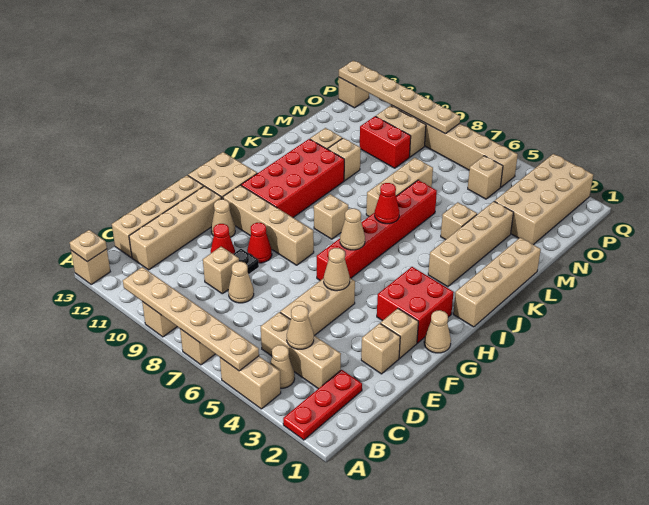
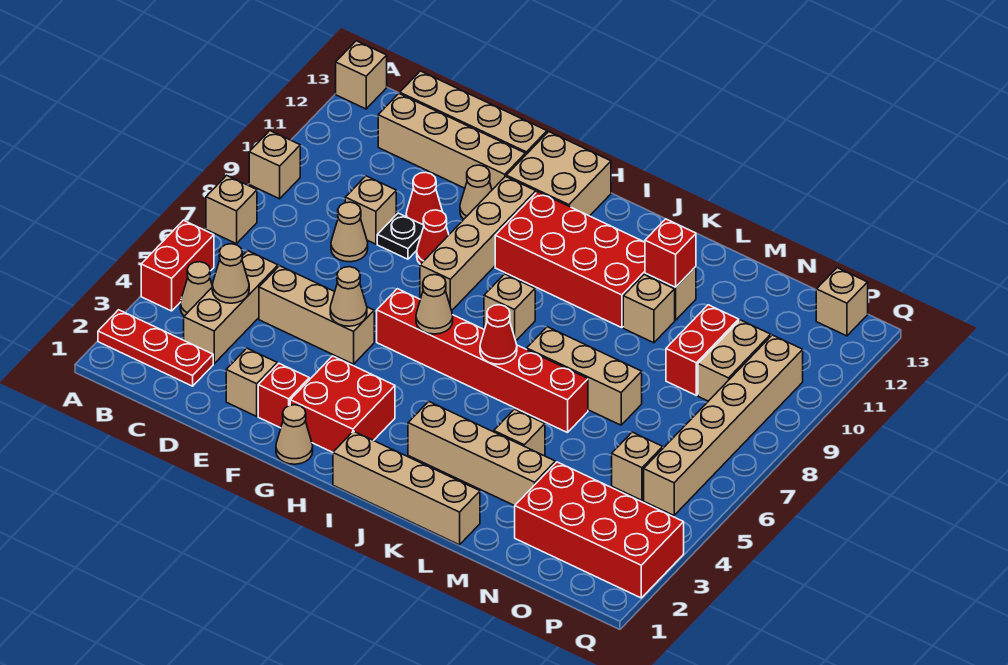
tan brick A4:A5 level 1 -> red brick A4:A5 level 1
tan plate A5:A10 level 2 -> none
tan plate A13 level 2 -> none
tan brick F2 level 1 -> red brick F2 level 1
none -> red brick L11 level 2
tan brick N2:Q3 level 1 -> red brick N2:Q3 level 1
tan plate P8:P13 level 2 -> none

